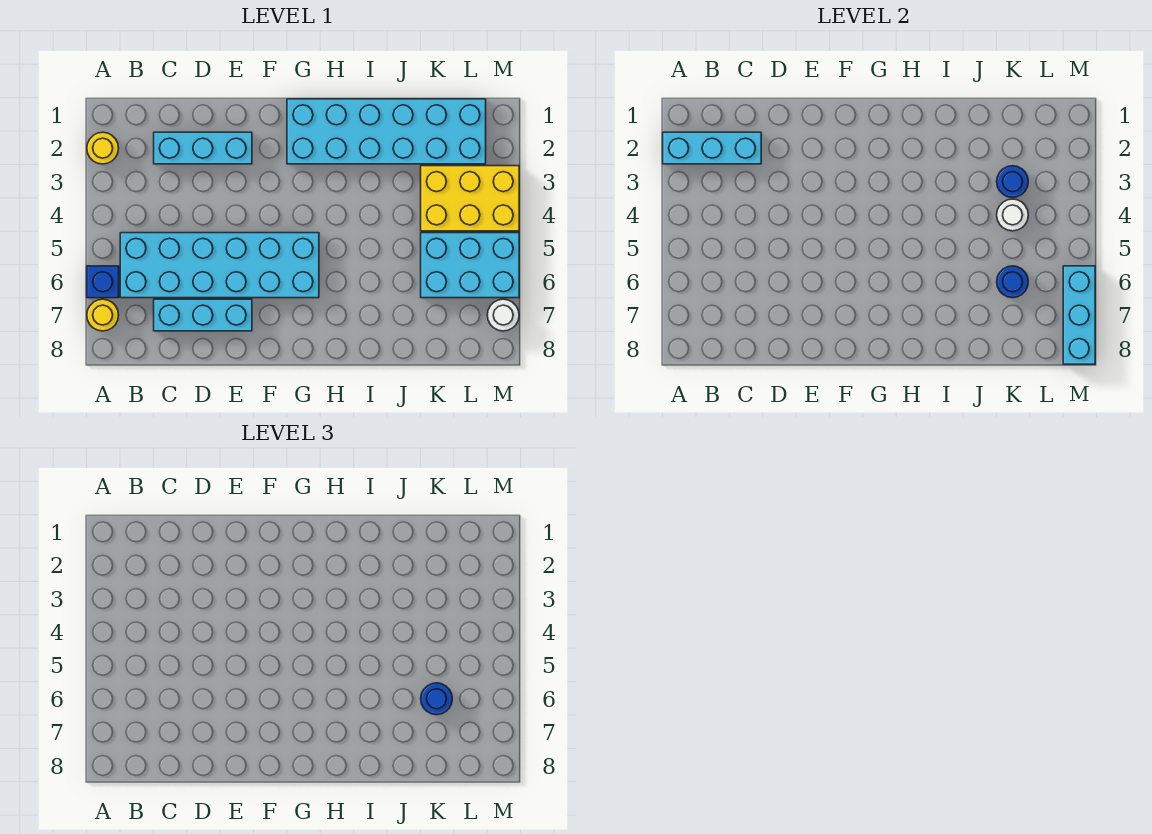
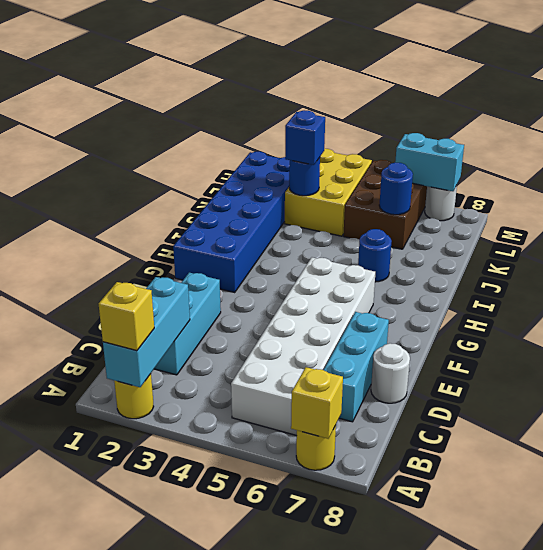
none -> yellow brick A2 level 3
blue brick A6 level 1 -> blue brick K3 level 3
none -> yellow brick A7 level 2
cyan brick B5:G6 level 1 -> white brick B5:G6 level 1
cyan brick G1:L2 level 1 -> blue brick G1:L2 level 1
white round brick K4 level 2 -> white round brick D8 level 1
cyan brick K5:M6 level 1 -> brown brick K5:M6 level 1
blue round brick K6 level 3 -> blue round brick I6 level 1
cyan brick M6:M8 level 2 -> cyan brick M6:M7 level 2

